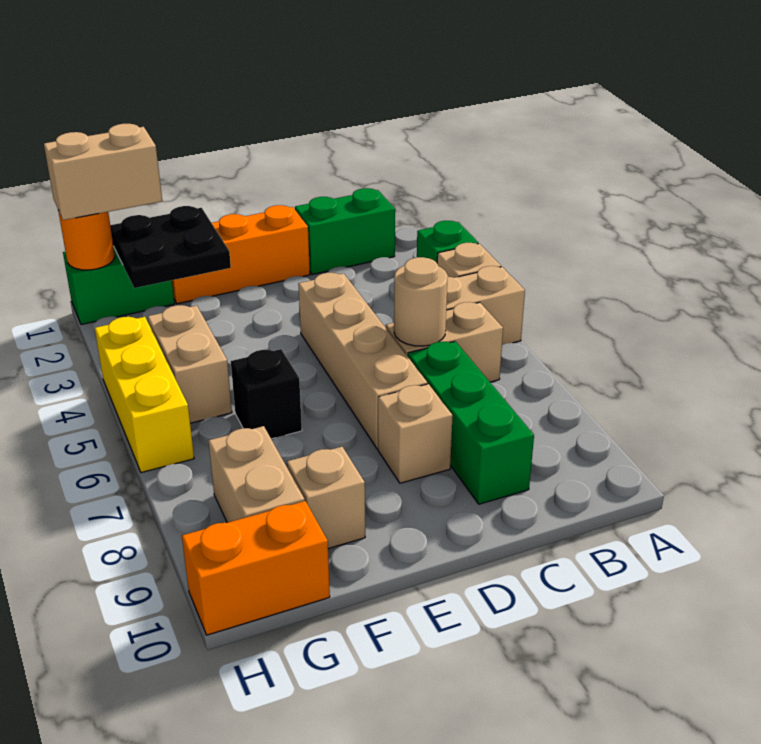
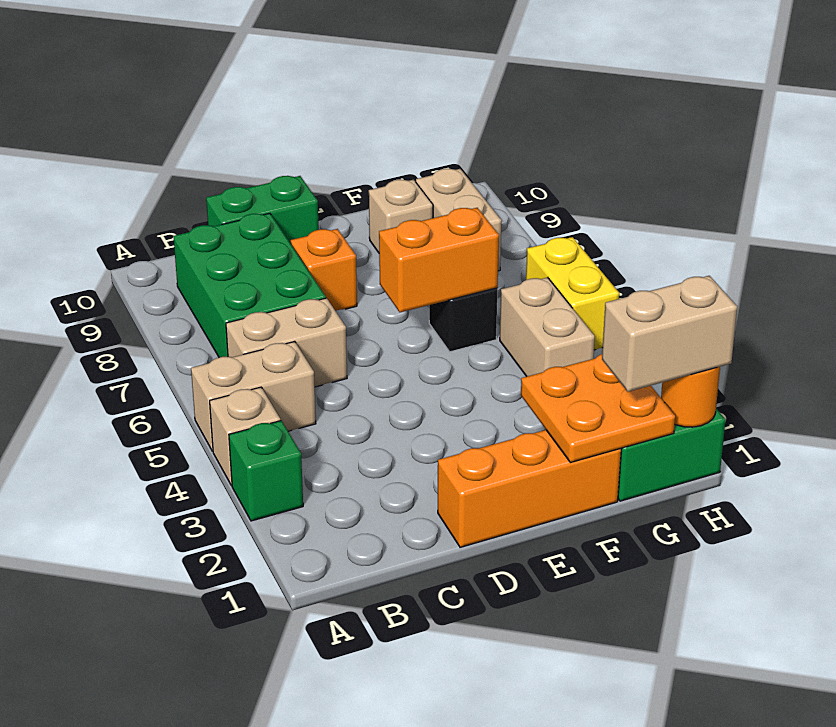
green brick B1:C1 level 1 -> green brick C10:D10 level 1
tan round brick C6 level 2 -> none
green brick C7:C9 level 1 -> green brick B7:C9 level 1
tan brick D4:D7 level 1 -> none
tan brick D8 level 1 -> orange brick D8 level 1
black plate F1:G2 level 2 -> orange plate F1:G2 level 2
orange brick G10:H10 level 1 -> orange brick E6:F6 level 2
yellow brick H4:H6 level 1 -> yellow brick H5:H6 level 1

